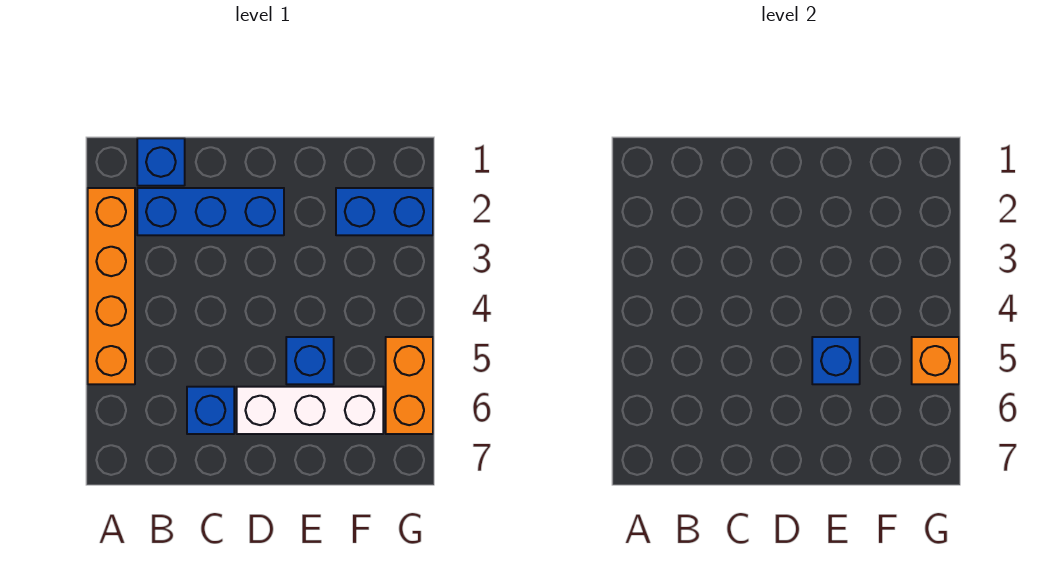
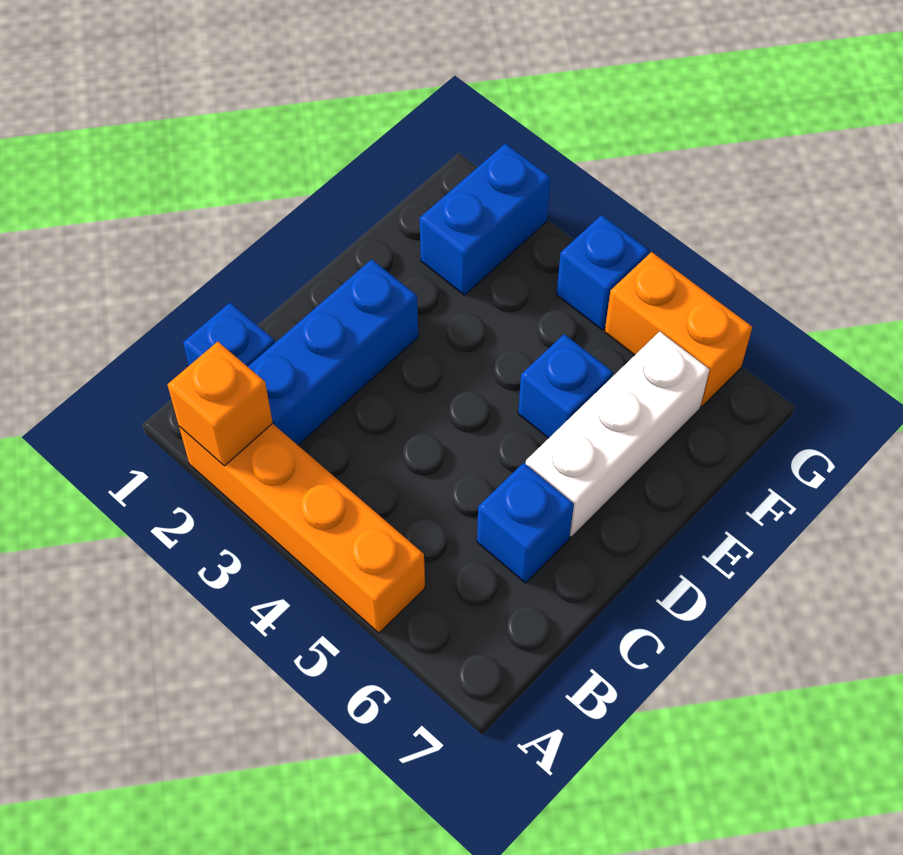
blue brick E5 level 2 -> blue brick G4 level 1
orange brick G5 level 2 -> orange brick A2 level 2

